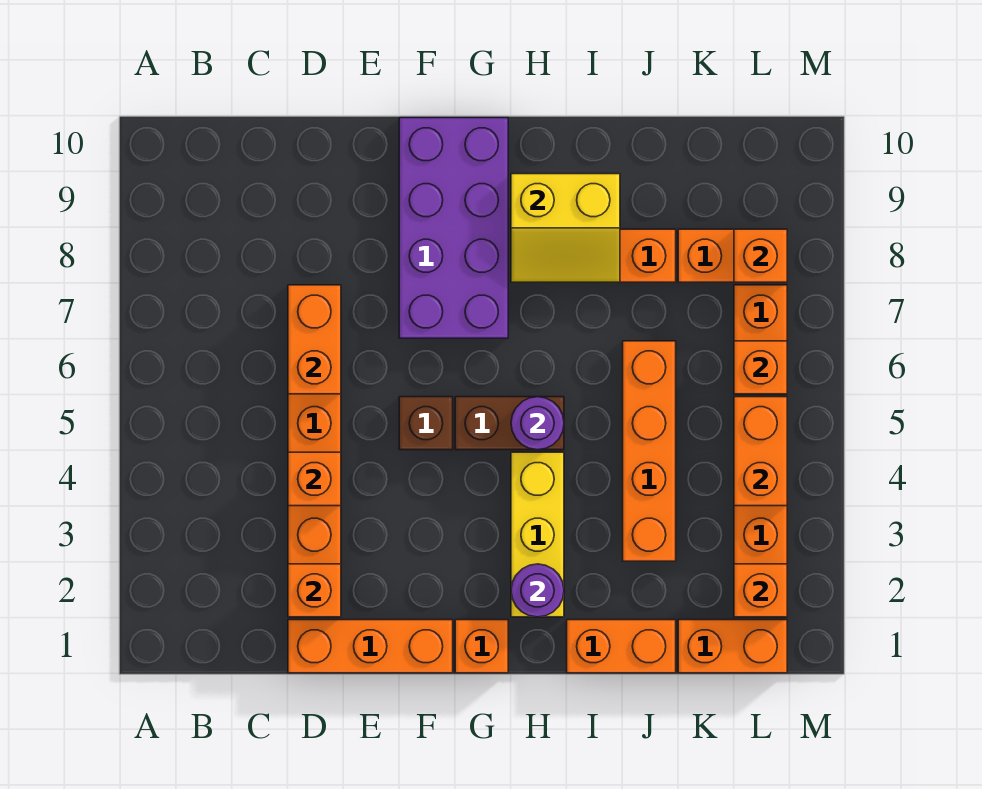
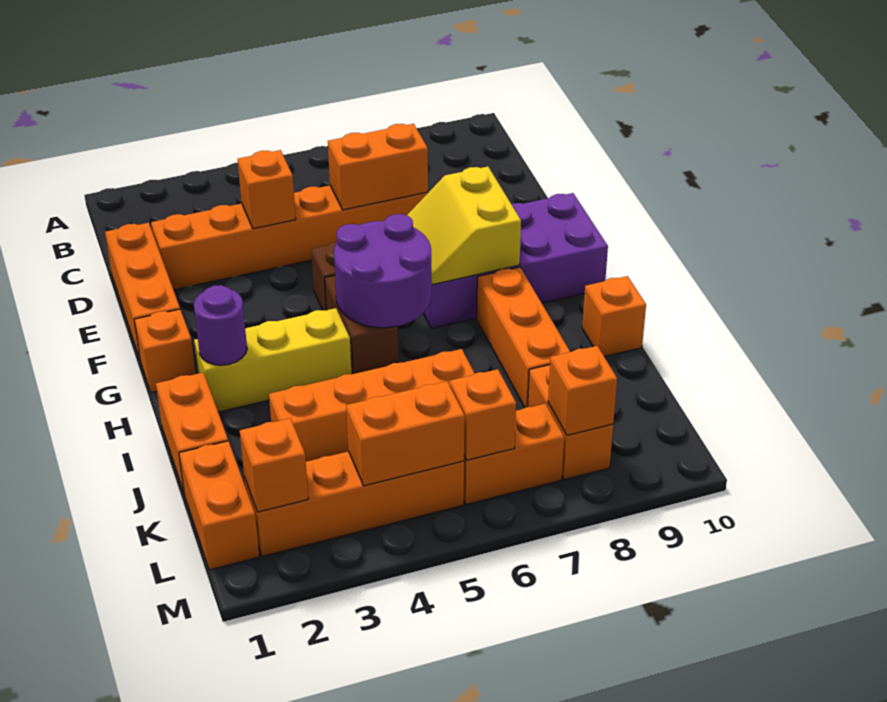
orange brick D2 level 2 -> orange brick I10 level 1
purple round brick H5 level 2 -> purple round brick G5:H6 level 2
yellow slope H8:I9 level 2 top 9 -> yellow slope F7:G8 level 2 top 8

